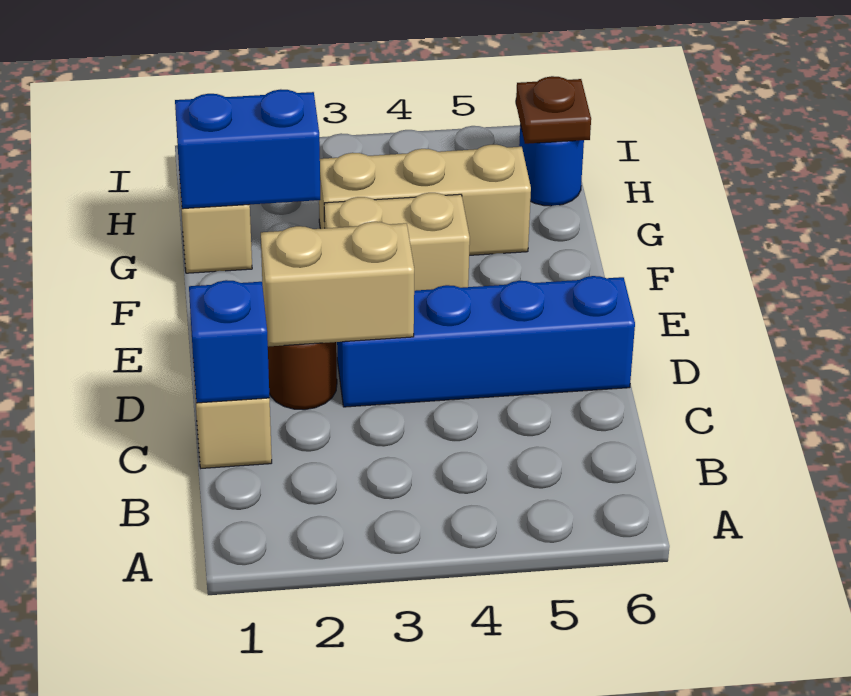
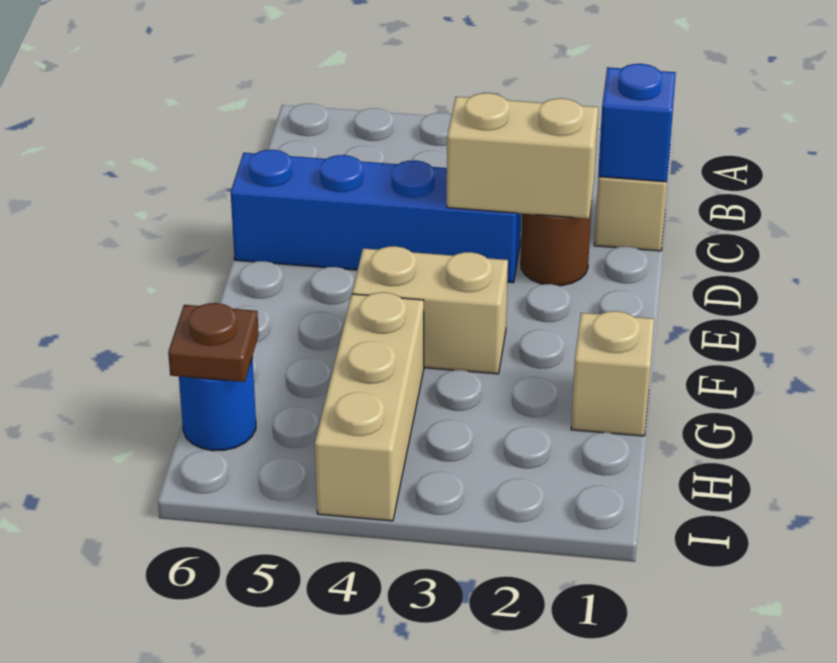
blue brick G1:G2 level 2 -> none
tan brick G3:G5 level 1 -> tan brick G4:I4 level 1

